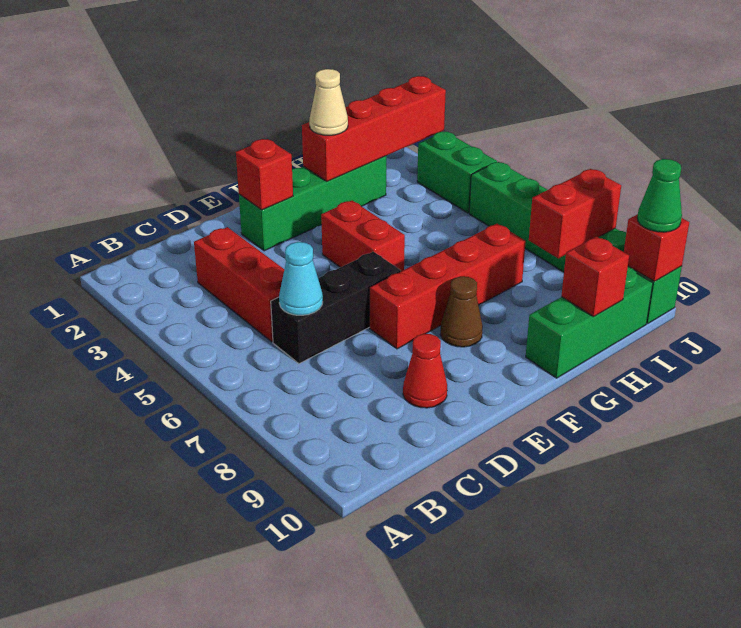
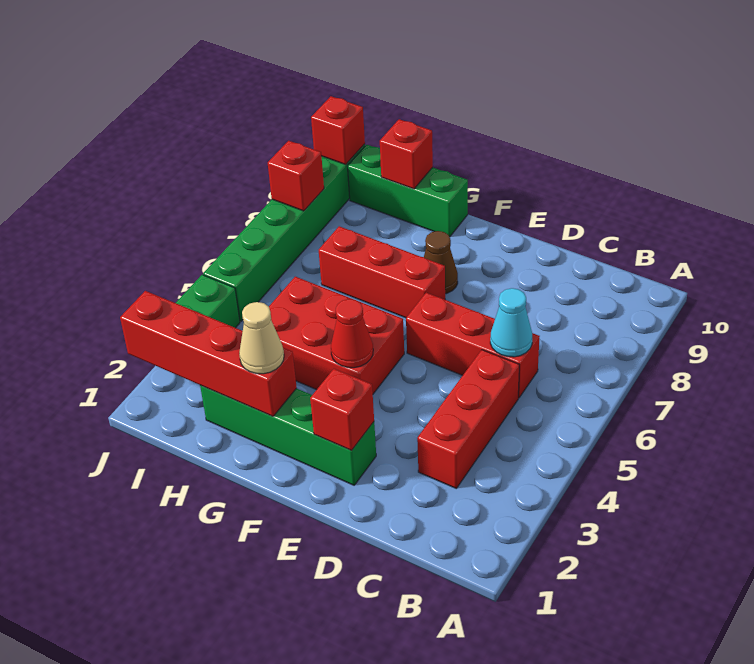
black brick C6:E6 level 1 -> red brick C6:E6 level 1
red cone D9 level 1 -> red cone F4 level 2
red brick E7:H7 level 1 -> red brick F7:H7 level 1
red brick F4:F5 level 1 -> red brick F4:H5 level 1
red brick I8:J8 level 2 -> red brick J8 level 2
green cone J10 level 3 -> none

